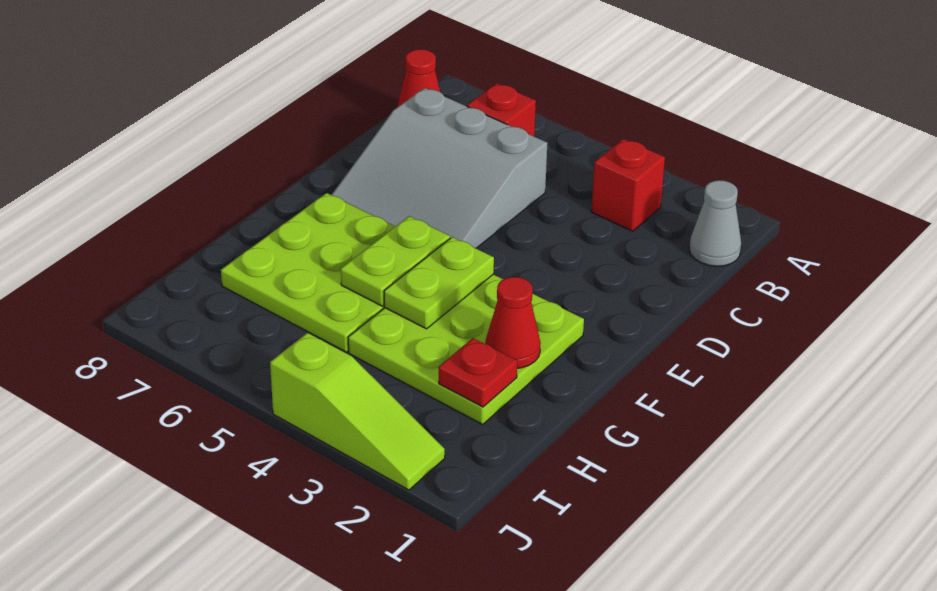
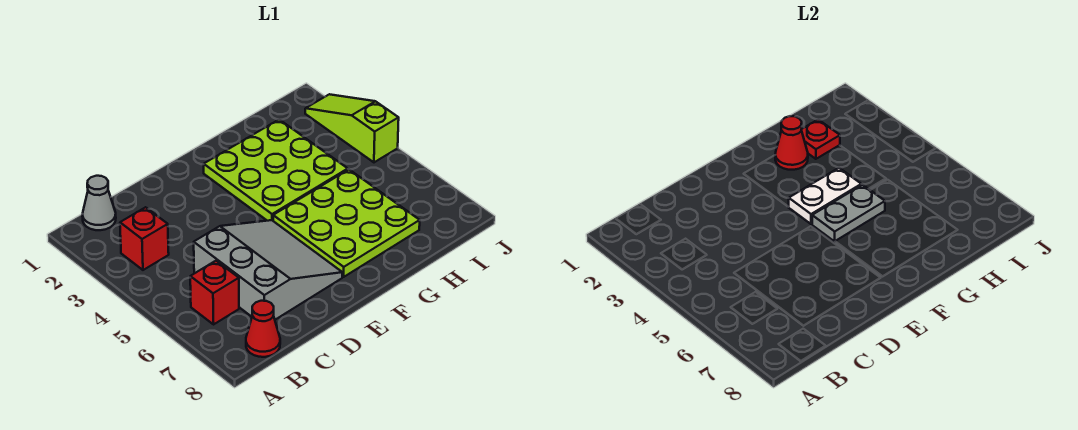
lime plate F4:G4 level 2 -> white plate F4:G4 level 2
lime plate F5:G5 level 2 -> grey plate F5:G5 level 2

